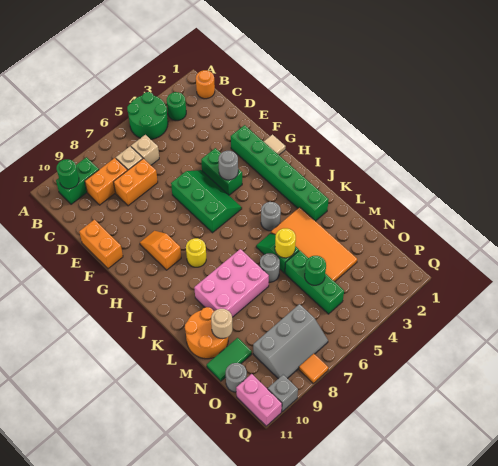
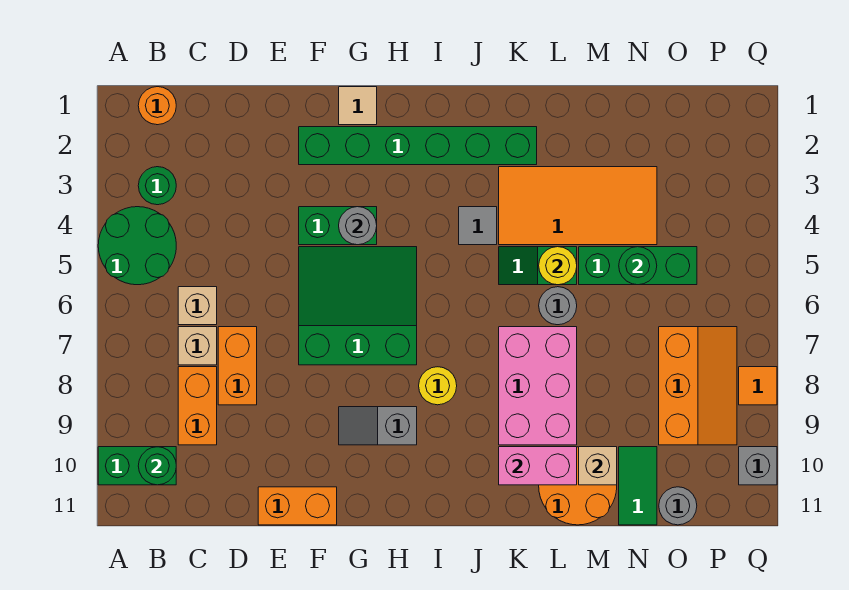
green brick B9:B10 level 1 -> green brick A10:B10 level 1
green slope F5:H6 level 1 top 6 -> green slope F5:H7 level 1 top 7
orange slope G9:H9 level 1 top H -> grey slope G9:H9 level 1 top H
grey round brick J4 level 1 -> grey tile J4 level 1
tan round brick M10 level 2 -> tan brick M10 level 2
grey slope O7:P9 level 1 top O -> orange slope O7:P9 level 1 top O
pink brick P11:Q11 level 1 -> pink brick K10:L10 level 2

